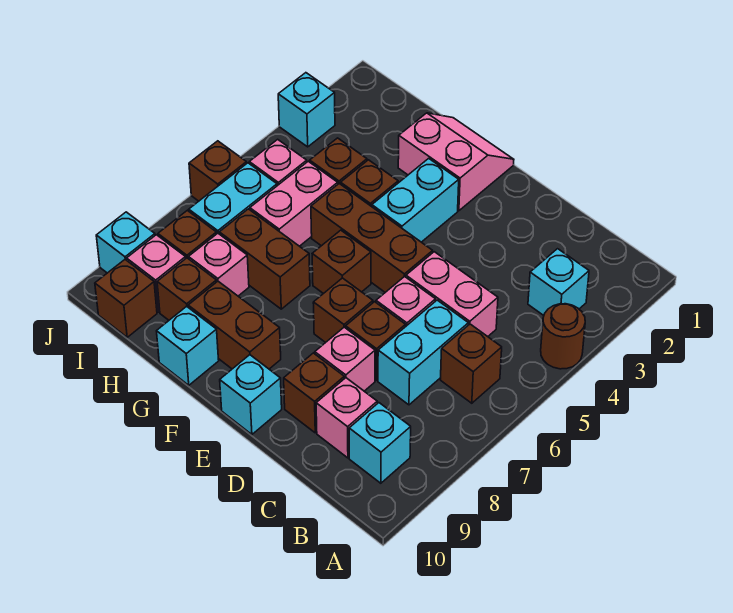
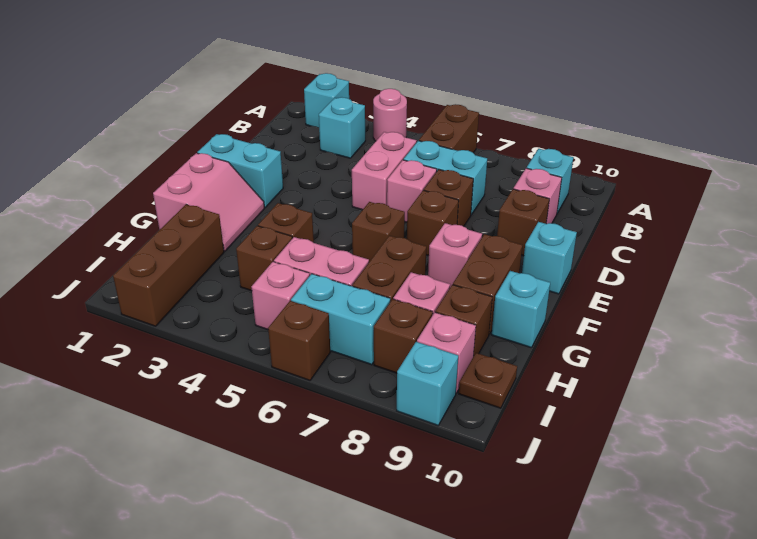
brown round brick A4 level 1 -> pink round brick A4 level 1
brown brick B6 level 1 -> brown brick A6:B6 level 1
pink brick D8 level 1 -> pink brick F8 level 1
brown brick E5:G5 level 1 -> brown brick H2:J2 level 1
pink slope F1:G2 level 1 top 2 -> pink slope F1:G2 level 1 top 1
cyan brick F3:F4 level 1 -> cyan brick E1:E2 level 1
brown brick I10 level 1 -> brown plate I10 level 1
cyan brick J3 level 1 -> cyan brick A2 level 1

